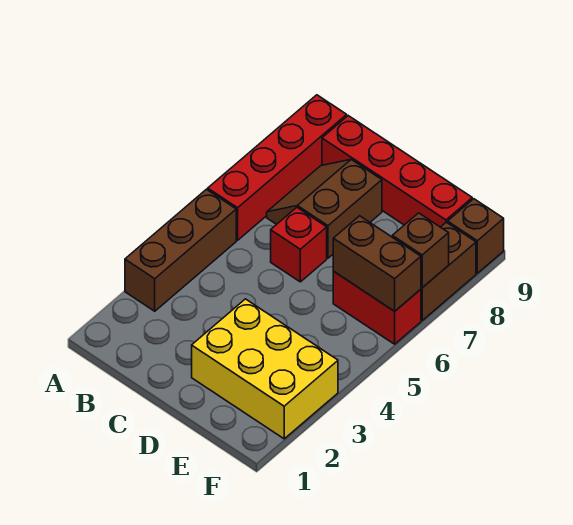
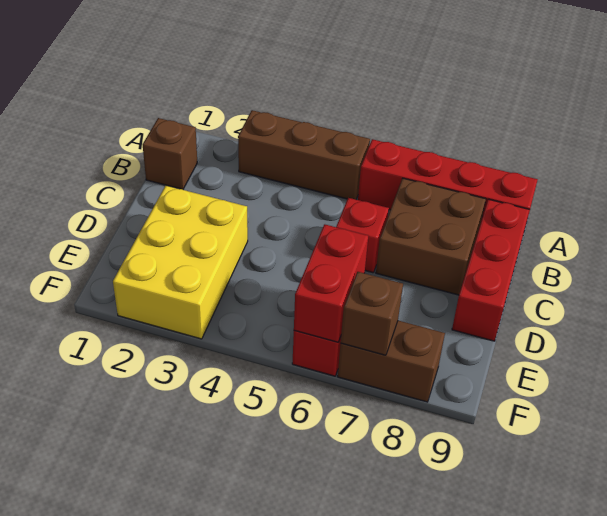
brown slope B7:C8 level 1 top C -> brown brick B7:C8 level 1
red brick B9:E9 level 1 -> red brick B9:D9 level 1
brown brick E6:F6 level 2 -> red brick E6:F6 level 2
brown brick F9 level 1 -> brown brick B1 level 1

